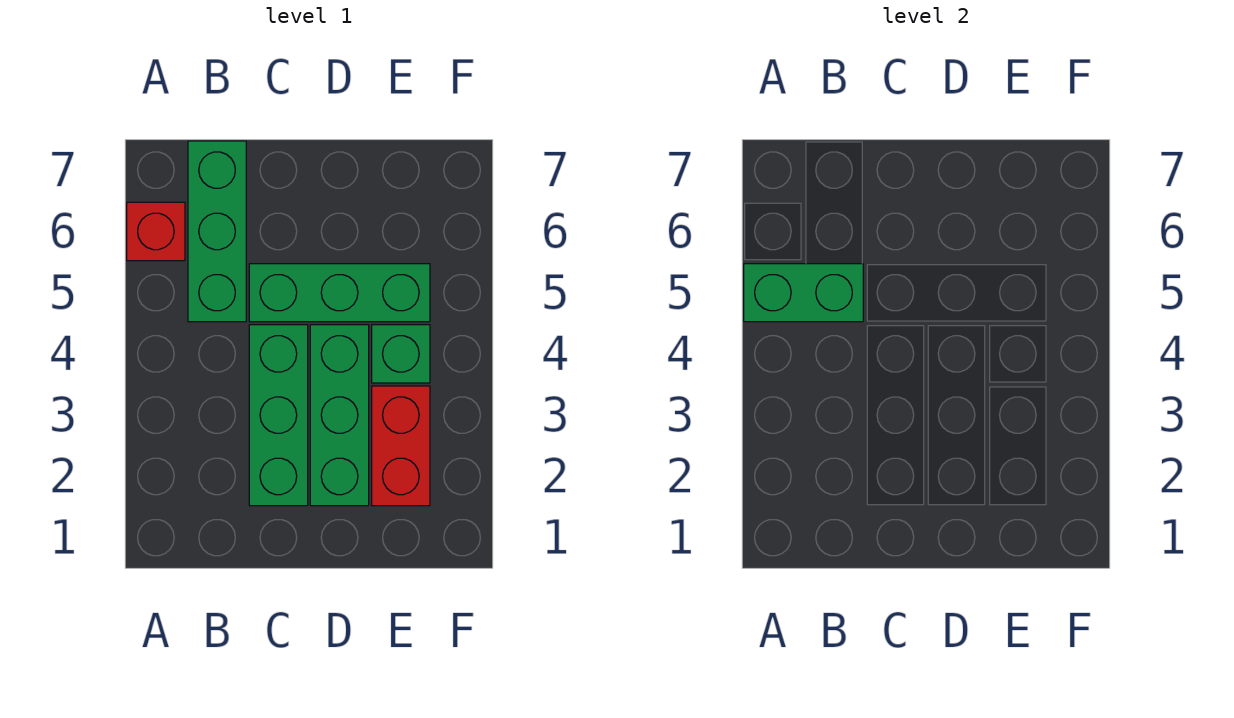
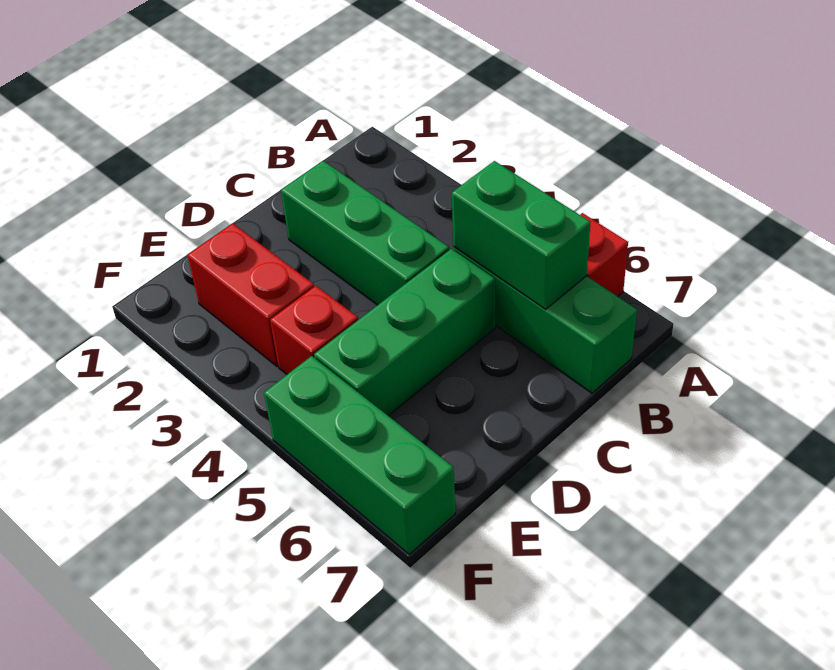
green brick A5:B5 level 2 -> green brick B5:B6 level 2
green brick D2:D4 level 1 -> green brick F5:F7 level 1
green brick E4 level 1 -> red brick E4 level 1

